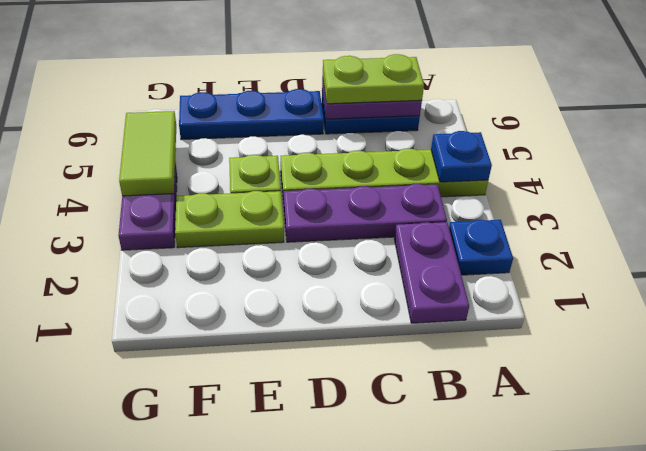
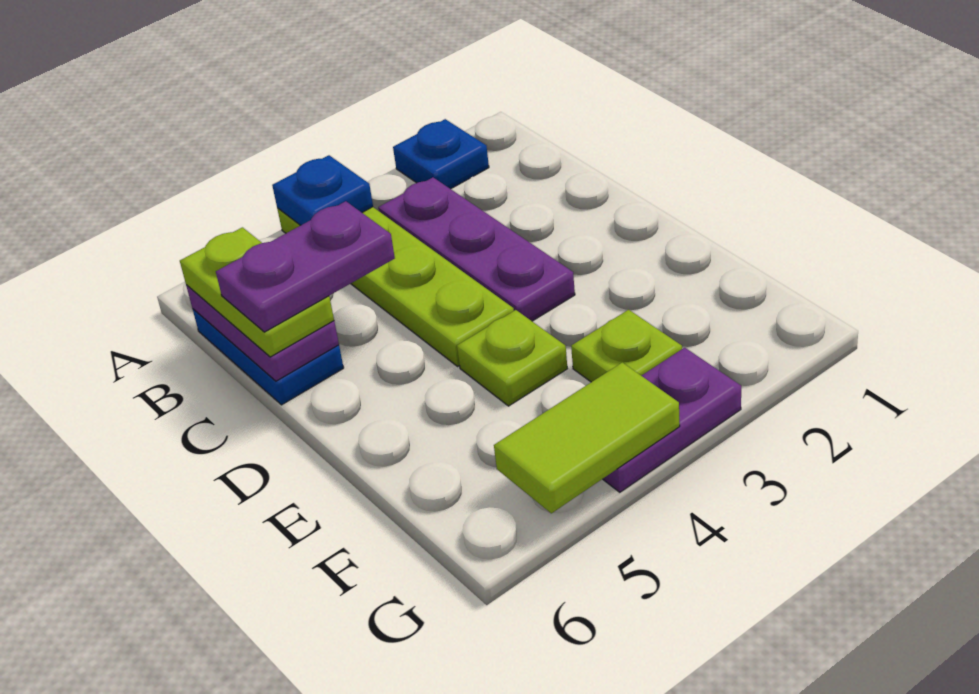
purple plate B1:B2 level 1 -> purple plate C5:C6 level 4
blue plate D6:F6 level 1 -> none
lime plate E3:F3 level 1 -> lime plate F3 level 1

